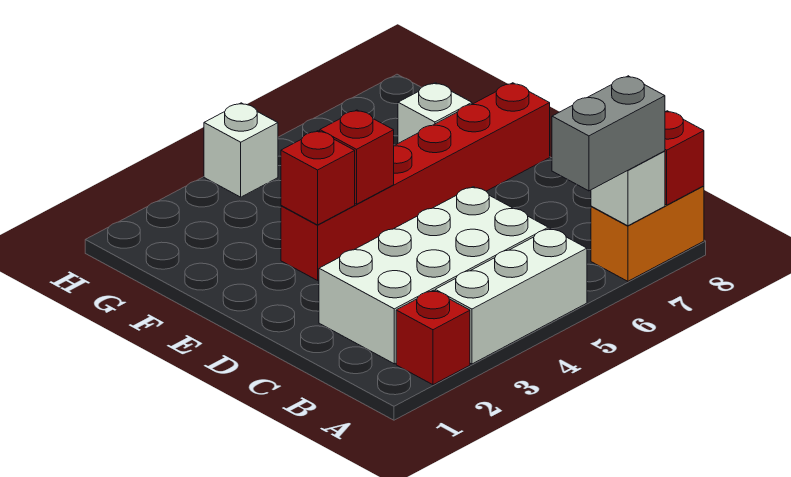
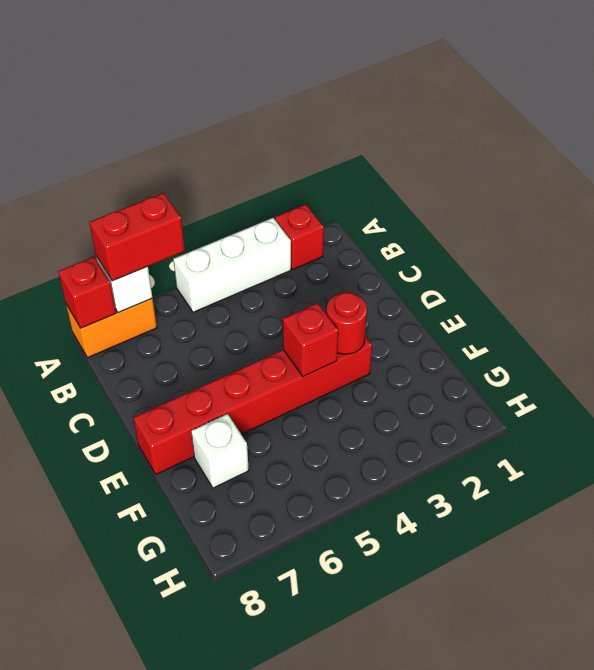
grey brick A6:A7 level 3 -> red brick A6:A7 level 3
white brick B2:C5 level 1 -> none
red brick E3 level 2 -> red round brick E3 level 2
white brick H4 level 1 -> none

